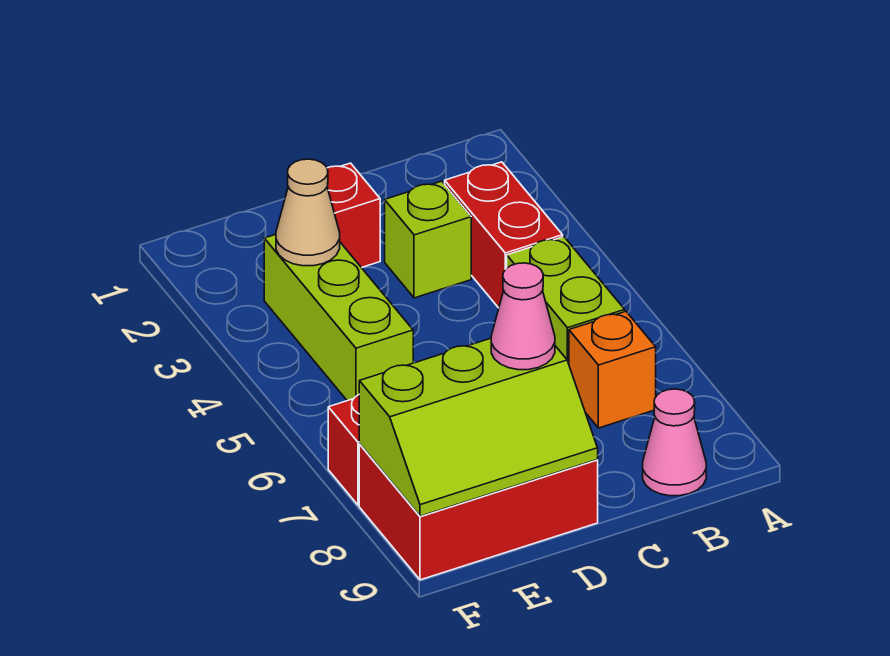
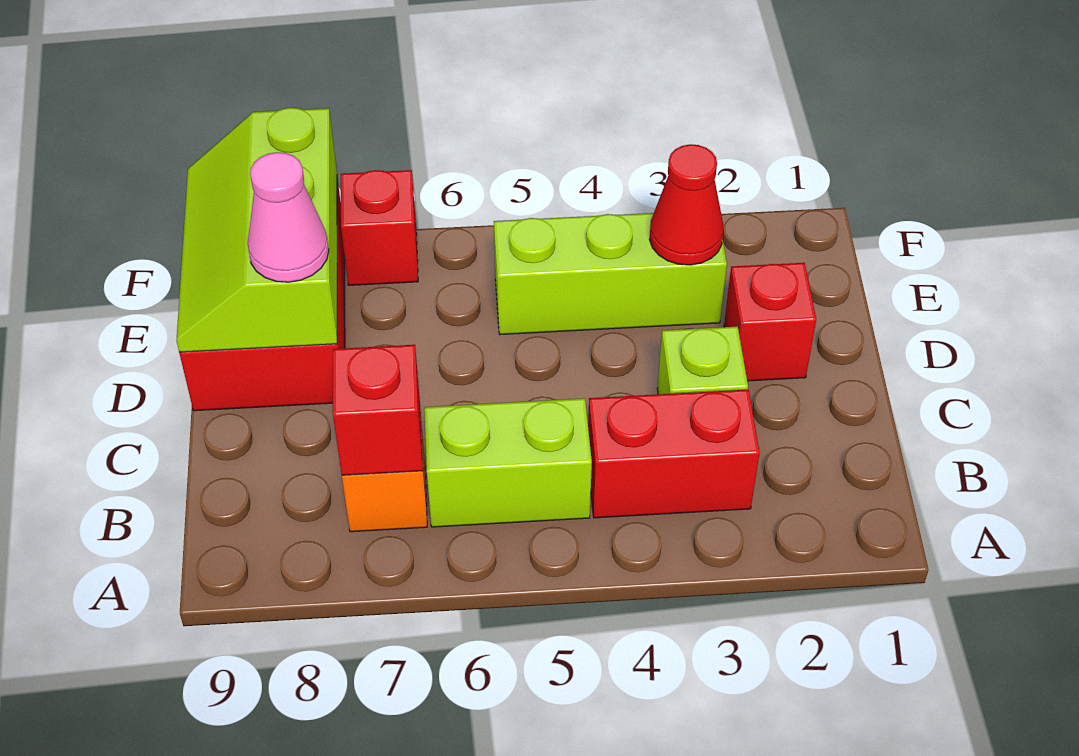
none -> red brick B7 level 2
pink cone B9 level 1 -> none
tan cone E3 level 2 -> red cone E3 level 2

